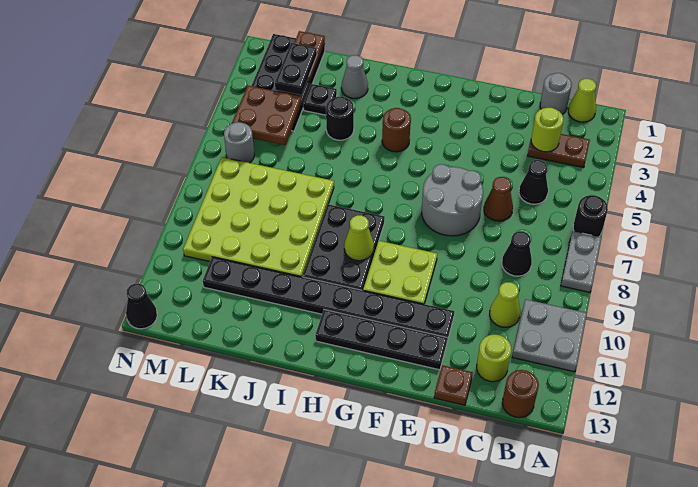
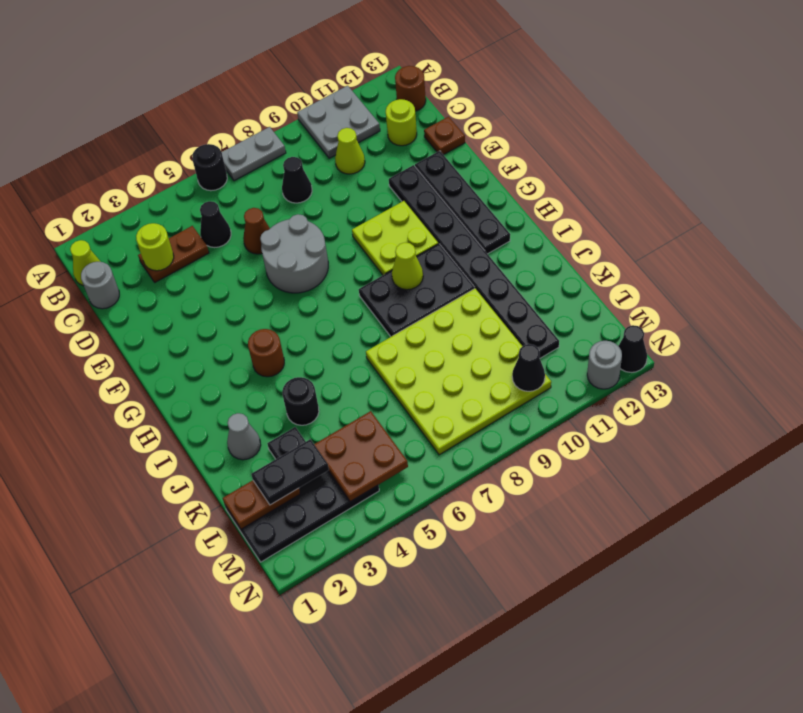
brown plate B3:C3 level 1 -> brown plate C3:C4 level 1
grey round brick M6 level 1 -> grey round brick N12 level 1
none -> black cone M10 level 2

